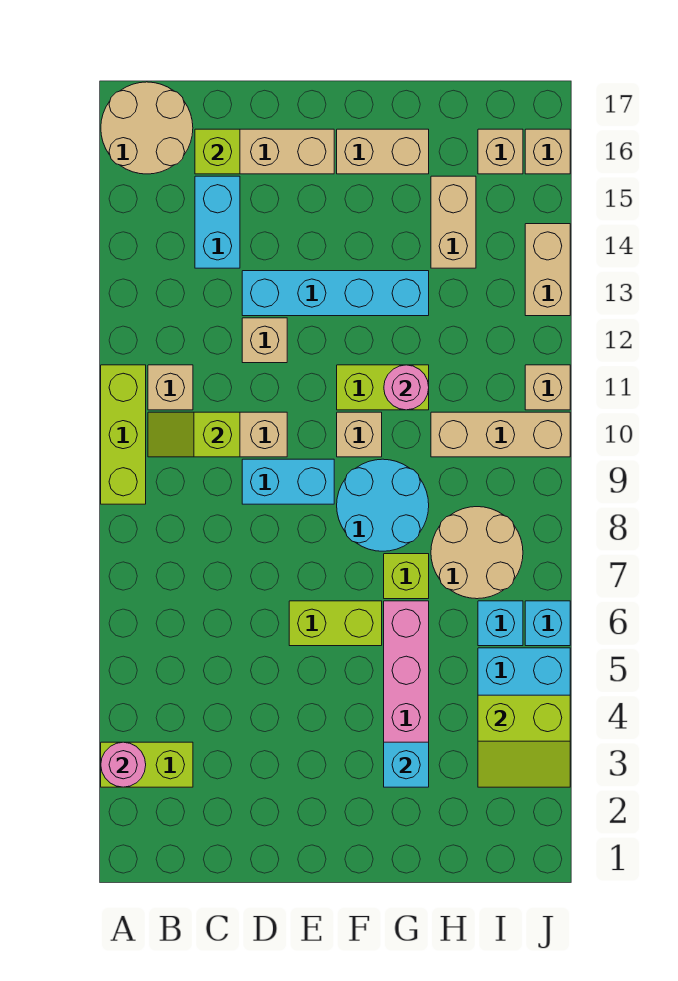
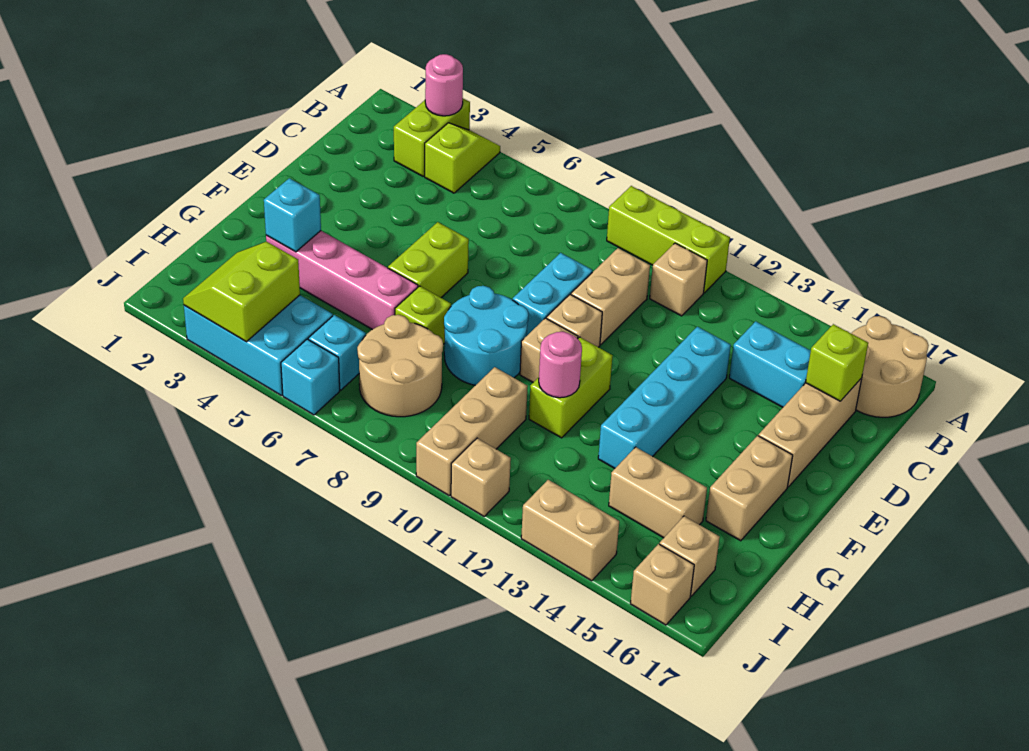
lime slope B10:C10 level 2 top C -> lime slope A4:B4 level 1 top B
tan brick D12 level 1 -> tan brick E10 level 1

